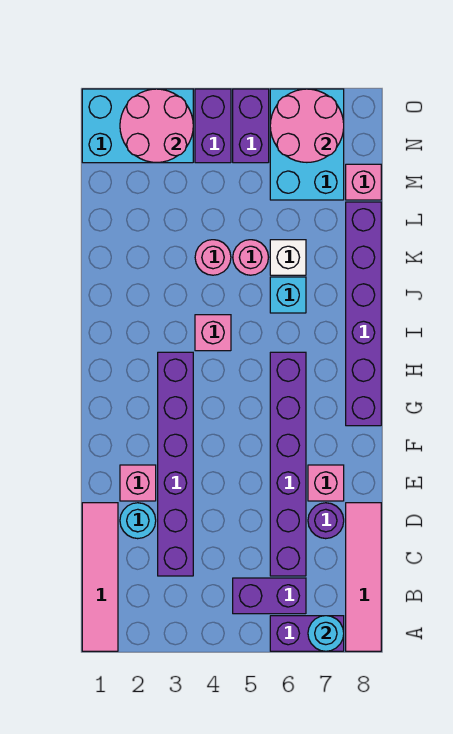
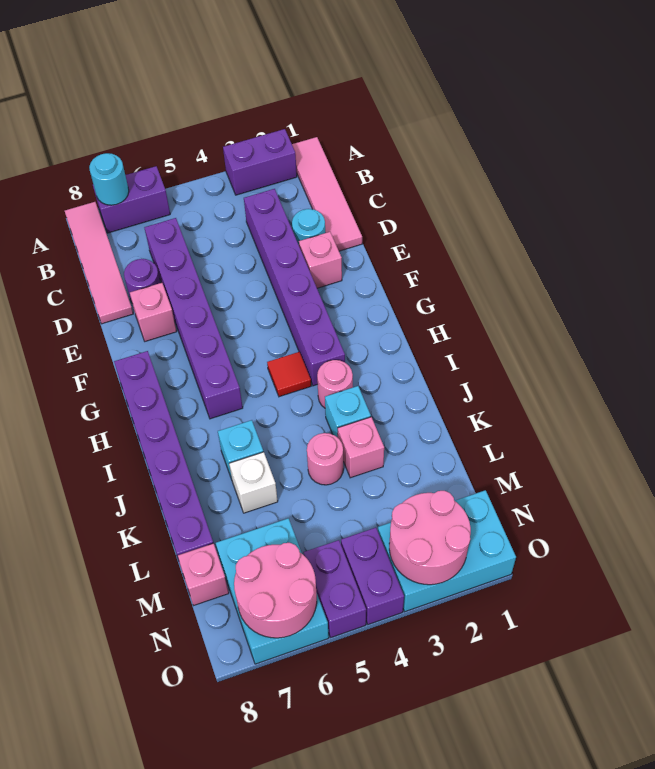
purple brick B5:B6 level 1 -> purple brick A2:A3 level 1
none -> red tile H4 level 1
pink brick I4 level 1 -> pink brick K3 level 1
none -> cyan brick J3 level 1
pink round brick K5 level 1 -> pink round brick I3 level 1

